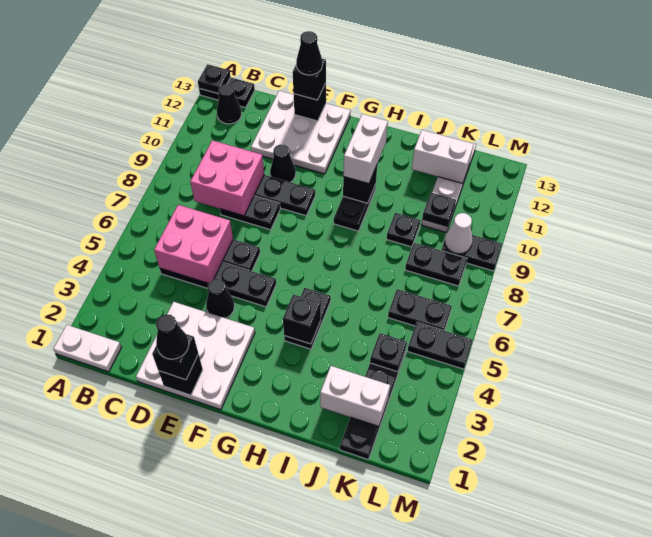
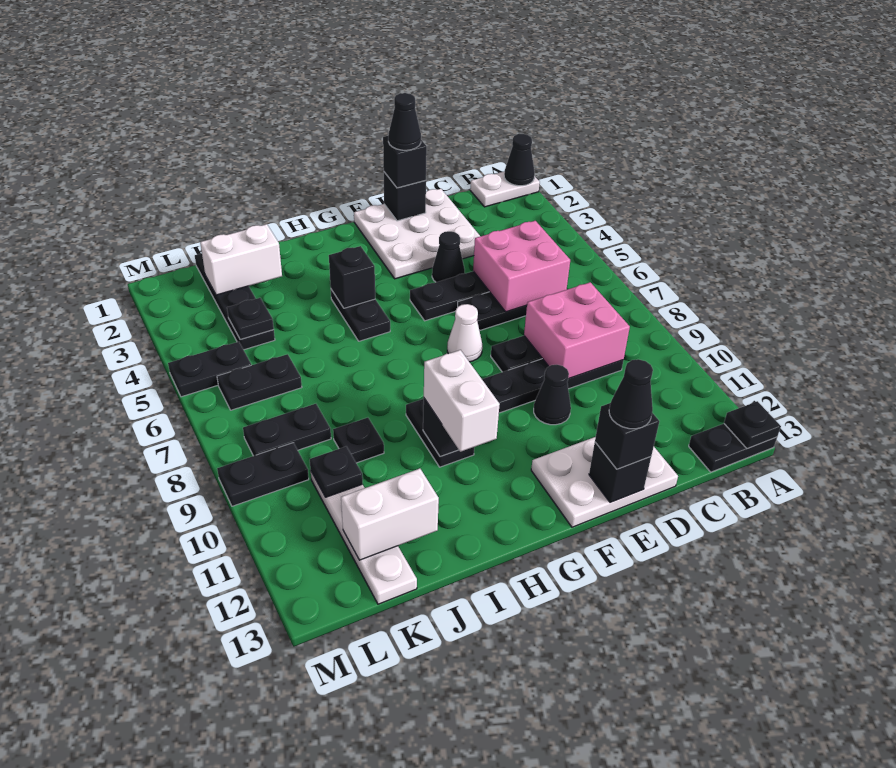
black cone B12 level 1 -> black cone A1 level 2
white plate D11:F13 level 1 -> white plate D12:F13 level 1
white cone L9 level 2 -> white cone F7 level 1

